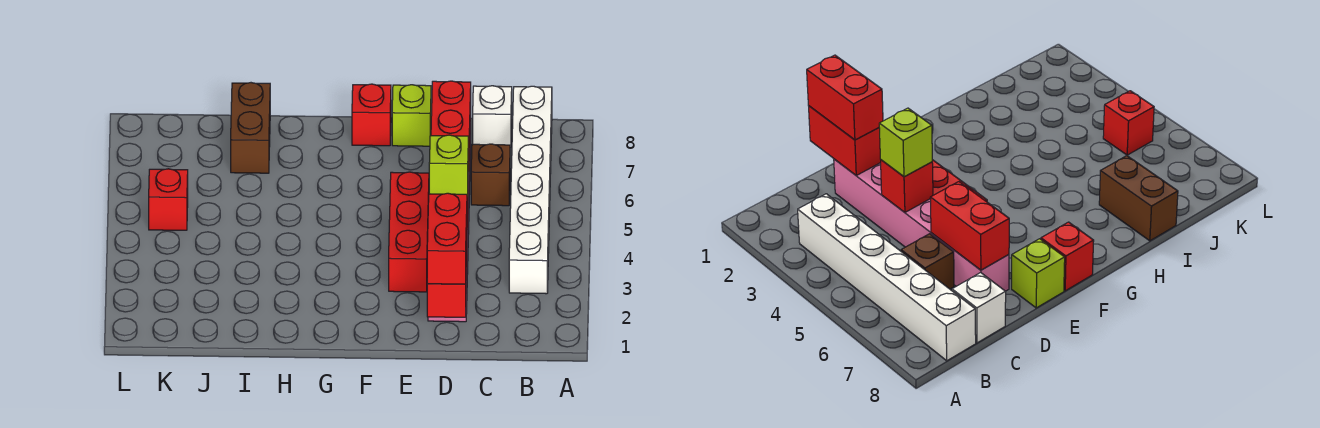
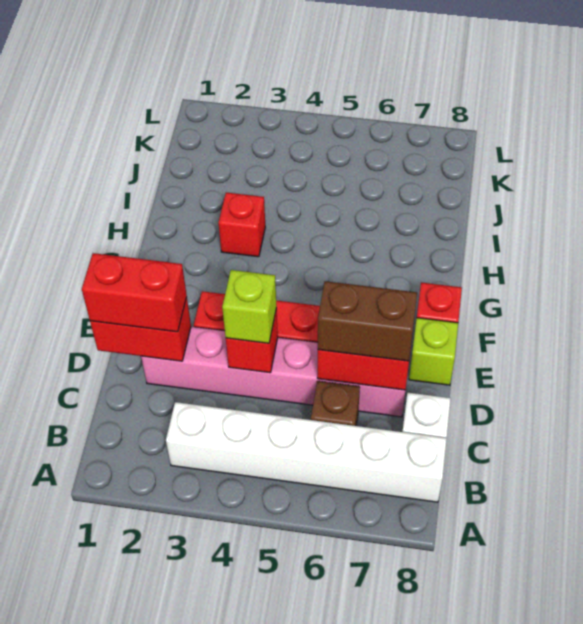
brown brick I7:I8 level 1 -> brown brick D6:D7 level 3
red brick K5 level 1 -> red brick H3 level 1

